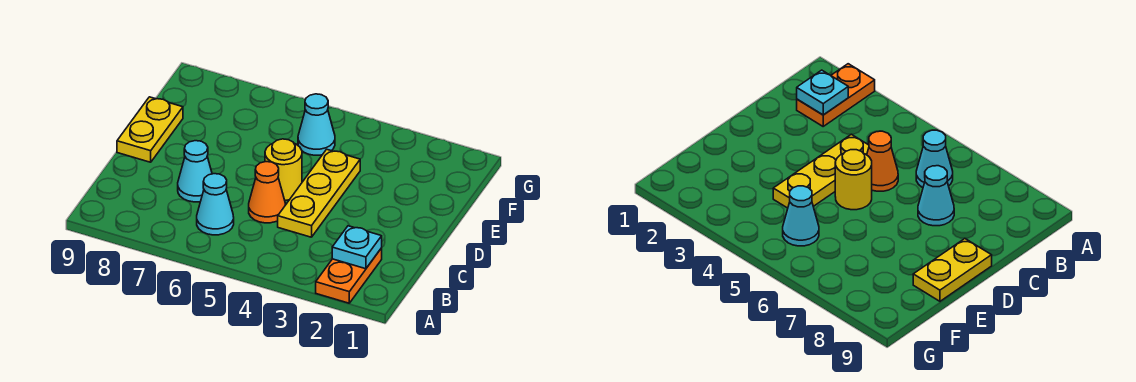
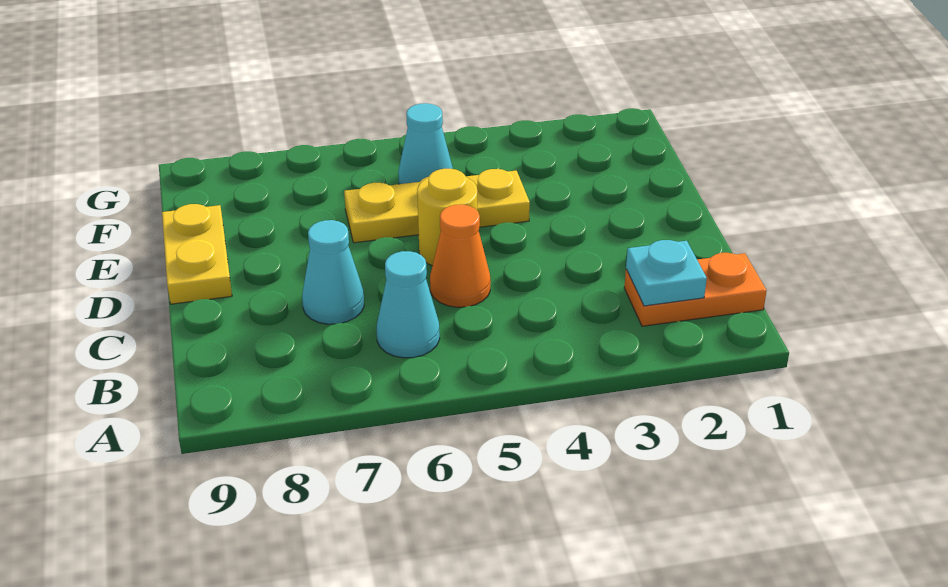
orange plate A2:B2 level 1 -> orange plate B1:B2 level 1
yellow plate C4:E4 level 1 -> yellow plate E4:E6 level 1

